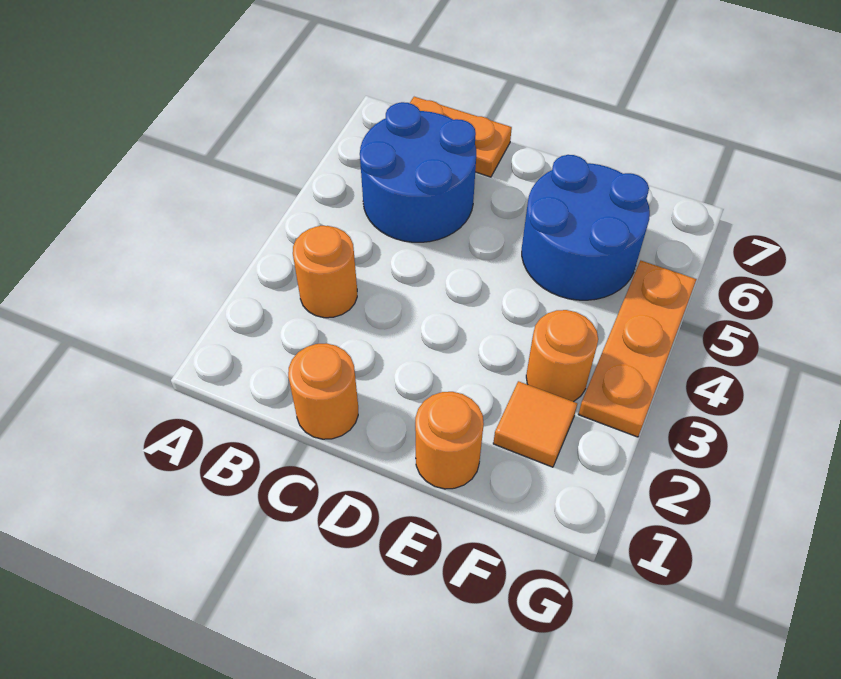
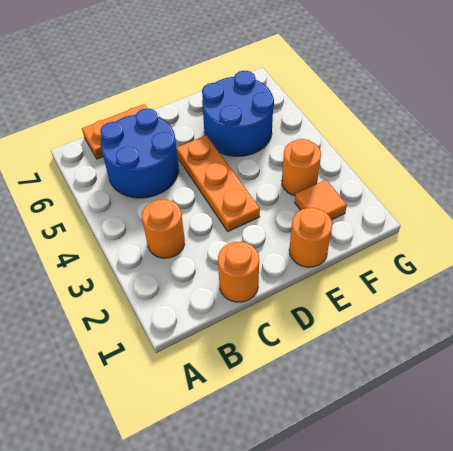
orange plate G3:G5 level 1 -> orange plate D3:D5 level 1

